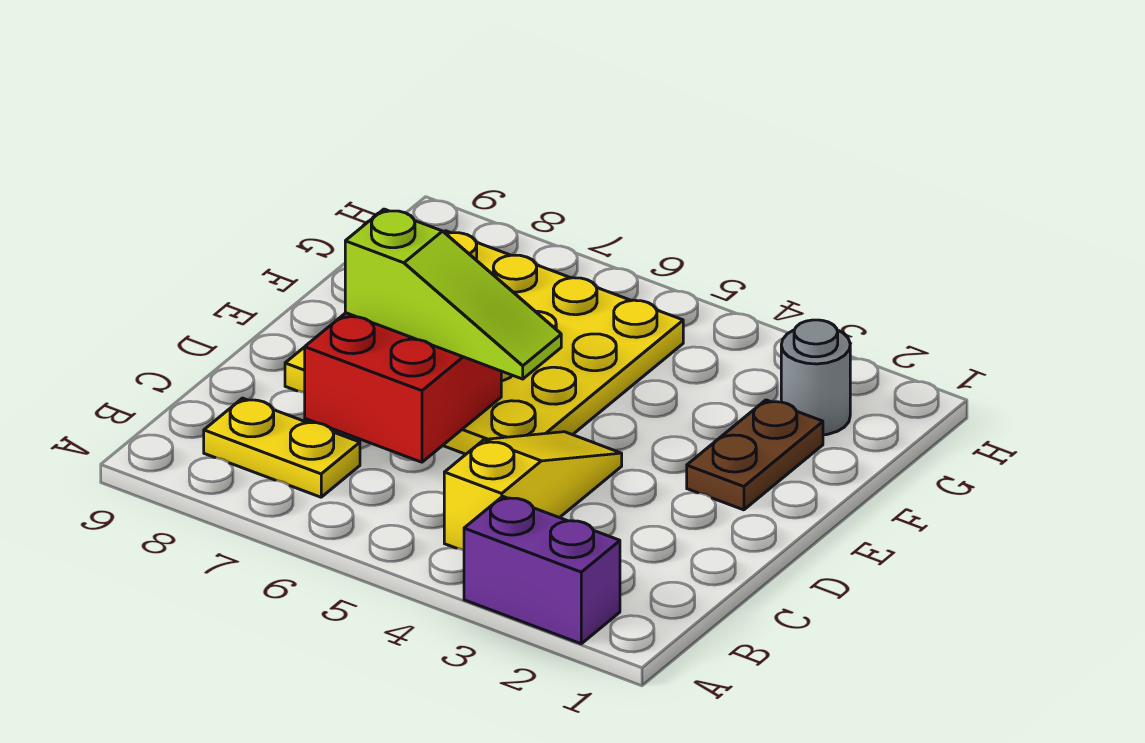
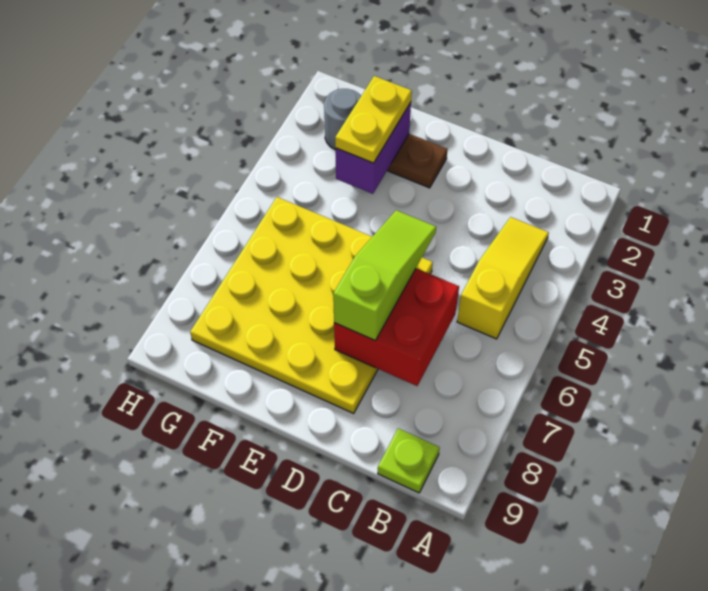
purple brick A2:A3 level 1 -> purple brick F2:F3 level 2
yellow slope B4:D4 level 1 top B -> yellow slope B3:B5 level 1 top 5
yellow plate B7:B8 level 1 -> yellow plate F2:F3 level 3
none -> lime plate B9 level 1

